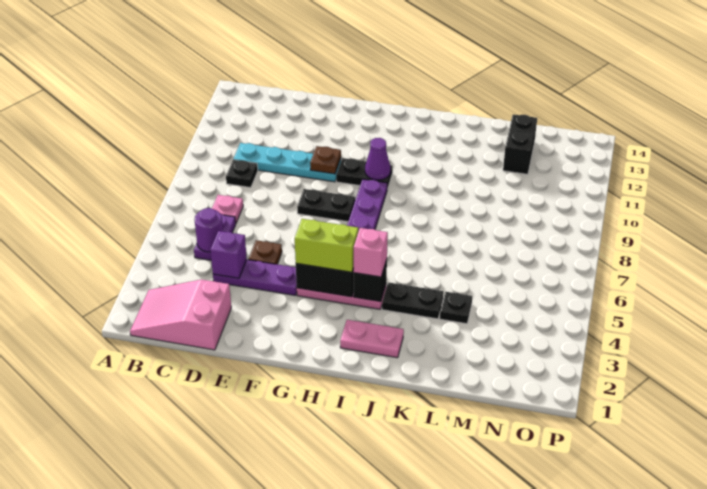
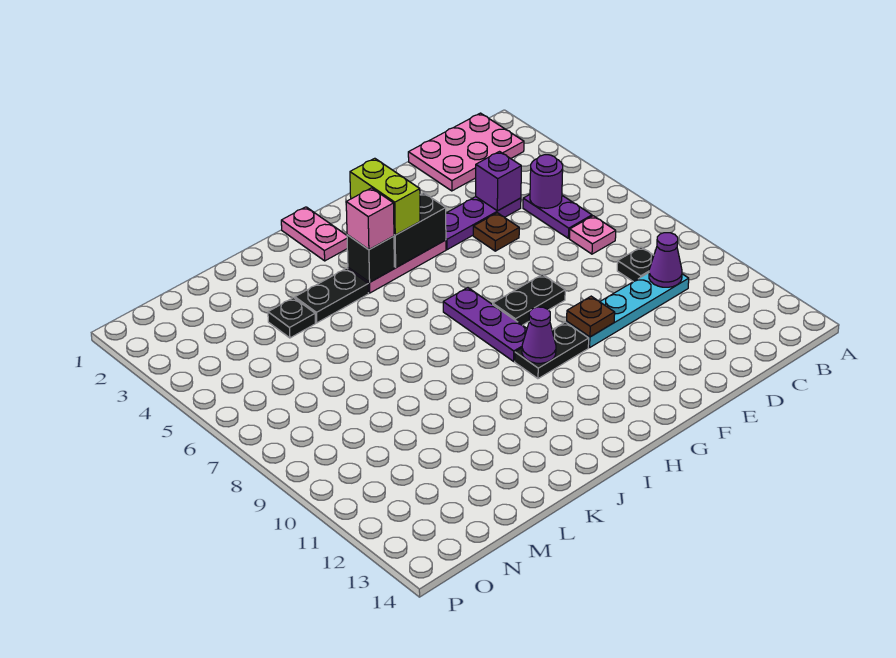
pink slope B1:D2 level 1 top D -> pink plate B1:D2 level 1
none -> purple cone C10 level 2
lime brick G4:H4 level 3 -> lime brick H3:H4 level 3
pink plate I2:J2 level 1 -> pink plate I1:I2 level 1
black brick M12:M13 level 1 -> none

